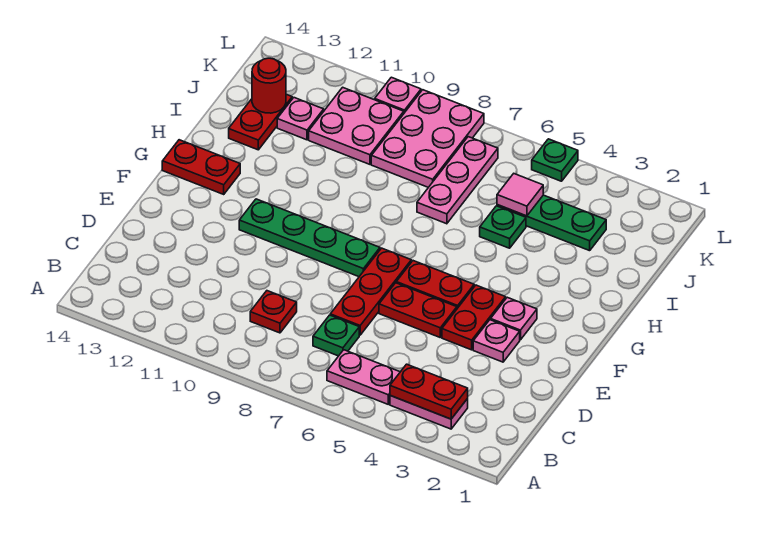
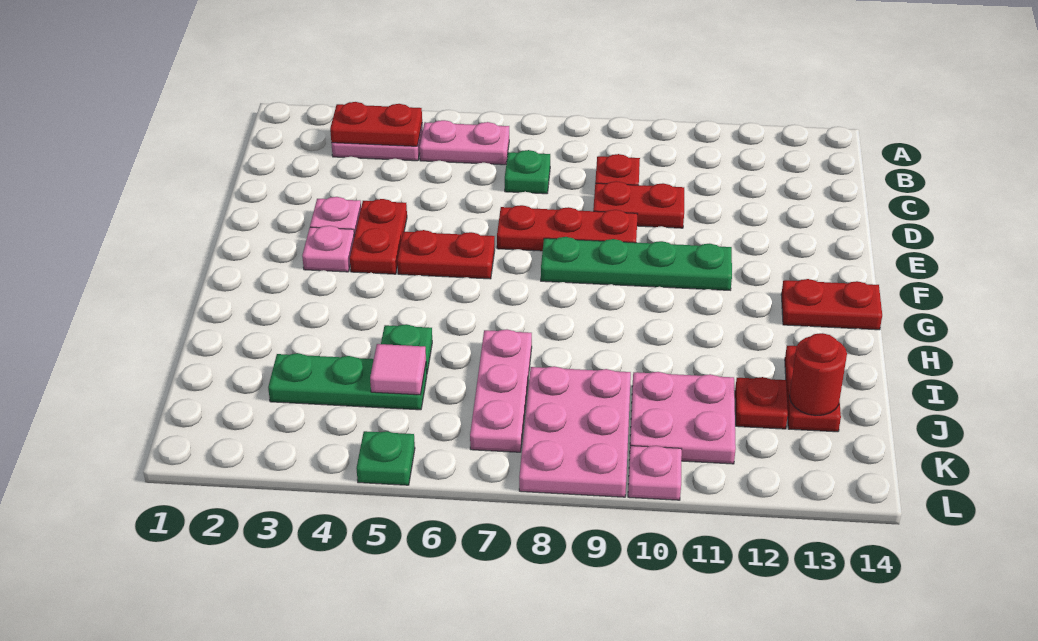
red plate D7:F7 level 1 -> red plate E7:E9 level 1
red plate E5:E6 level 1 -> red plate D9:D10 level 1
pink plate J12 level 1 -> red plate J12 level 1

